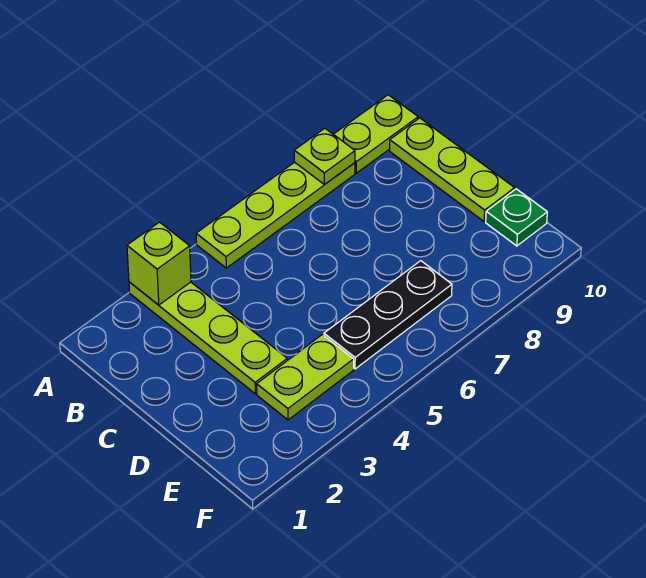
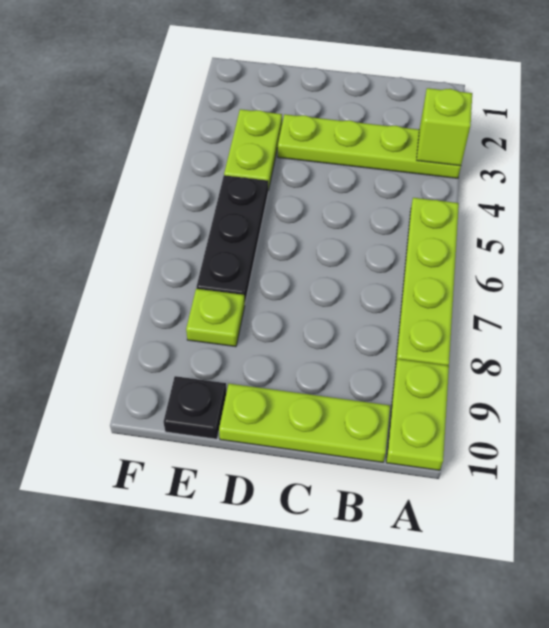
lime plate A8 level 2 -> lime plate E8 level 1
green plate E10 level 1 -> black plate E10 level 1

